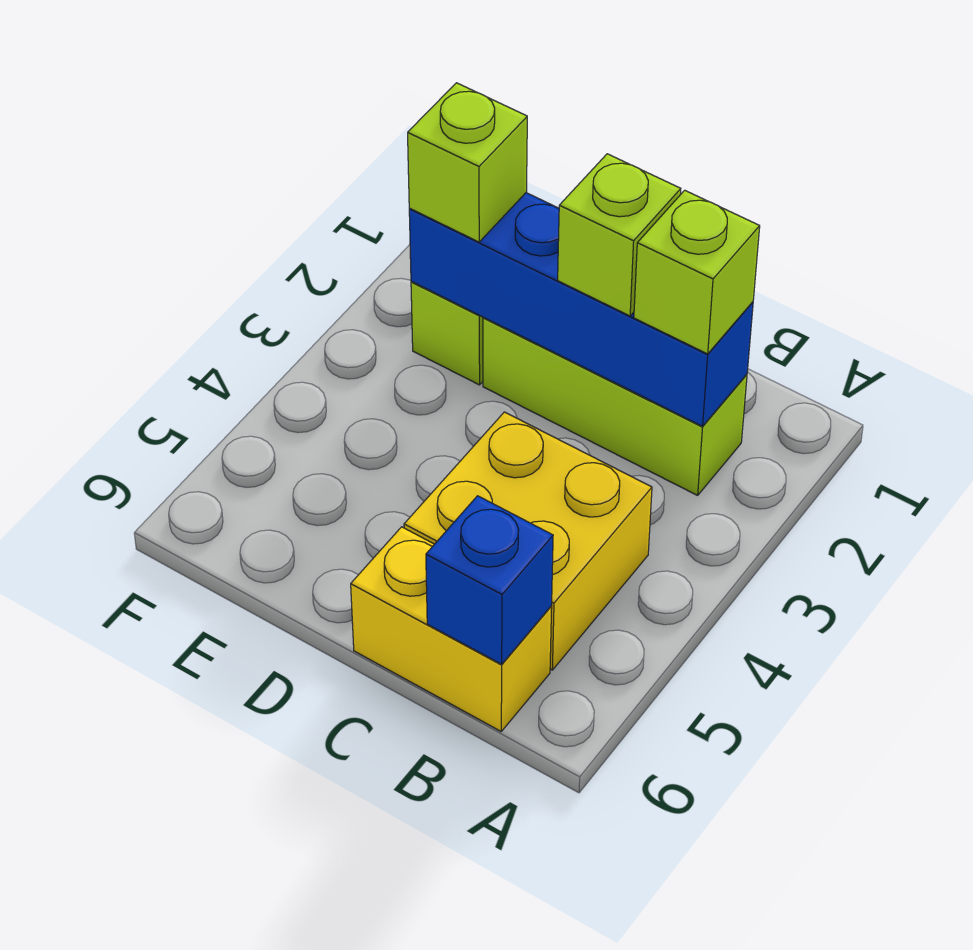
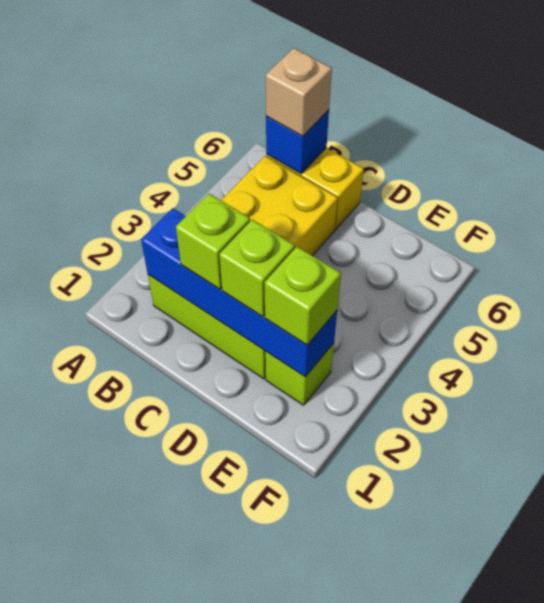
lime brick B2 level 3 -> lime brick D2 level 3
none -> tan brick B6 level 3

